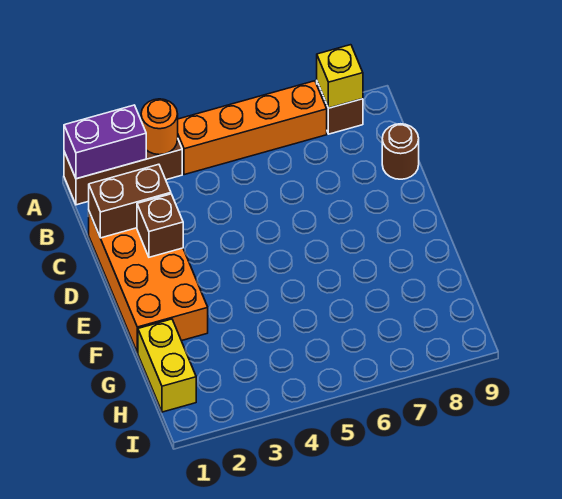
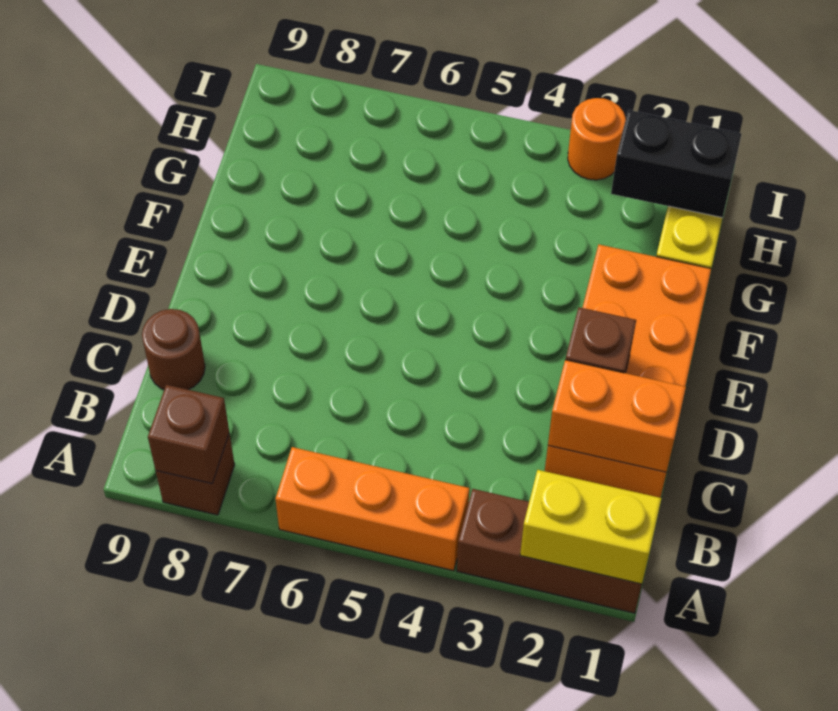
purple brick A1:A2 level 2 -> yellow brick A1:A2 level 2
orange round brick A3 level 2 -> orange round brick I3 level 1
orange brick A4:A7 level 1 -> orange brick A4:A6 level 1
yellow brick A8 level 2 -> brown brick A8 level 2
brown brick C1:C2 level 2 -> orange brick C1:C2 level 2
none -> black brick H1:H2 level 2

